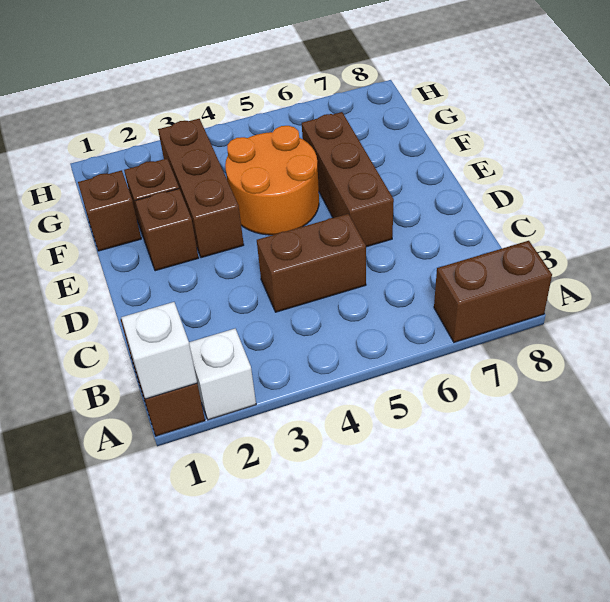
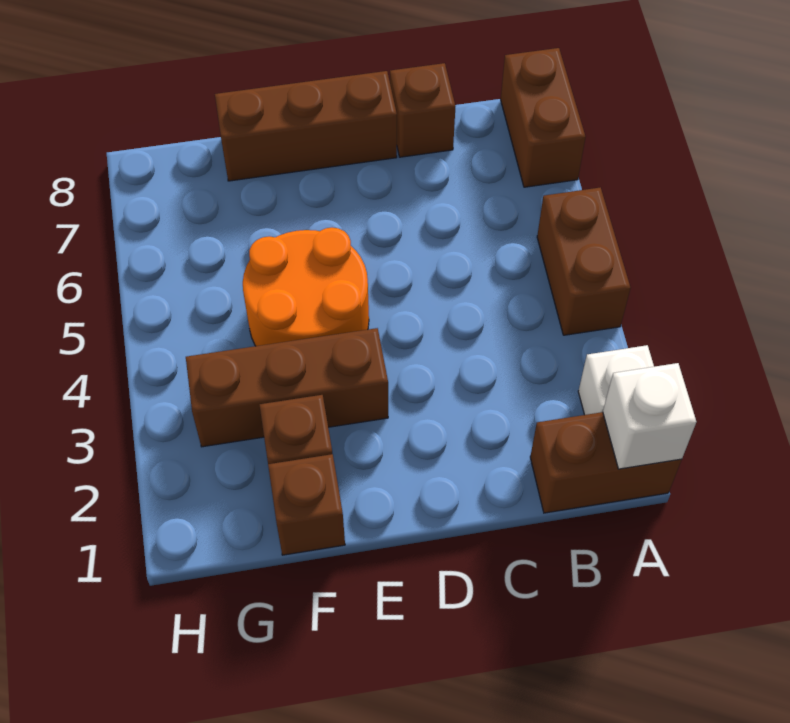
brown brick C4:C5 level 1 -> brown brick A4:A5 level 1
brown brick D6:F6 level 1 -> brown brick D8:F8 level 1
brown brick E2 level 1 -> brown brick C8 level 1

